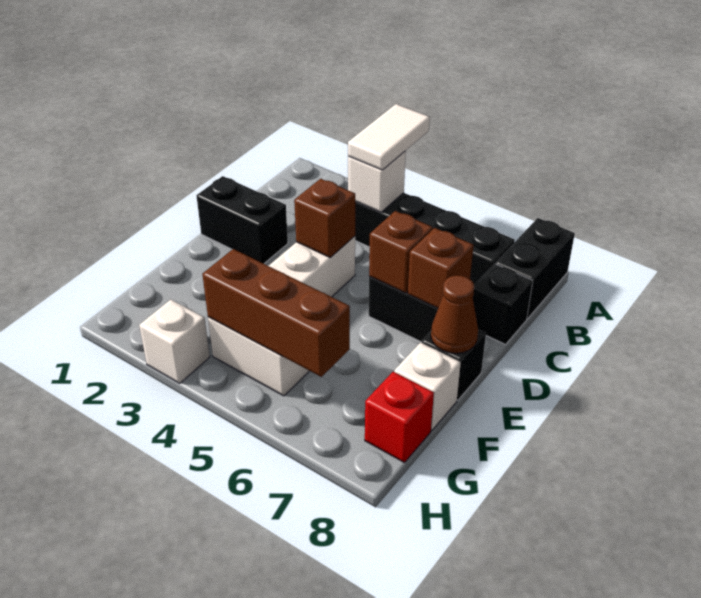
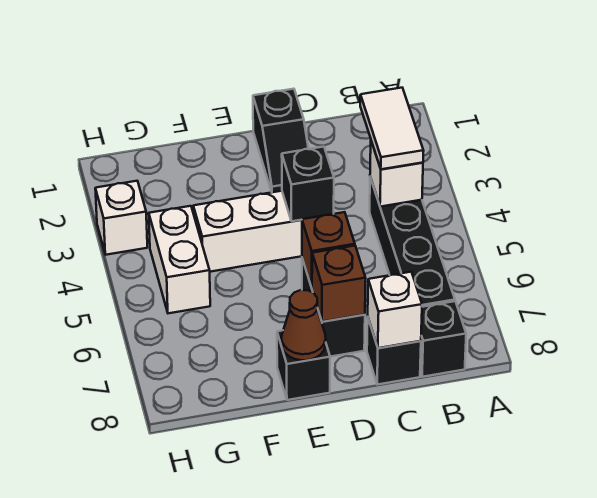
white tile A4:B4 level 3 -> white tile B3:B4 level 3
black brick A8:B8 level 1 -> black brick B8 level 1
black brick D1:D2 level 1 -> black slope D1:D2 level 1 top 1
brown brick D4 level 2 -> black brick D4 level 2
white brick F8 level 1 -> white brick C8 level 2
brown brick G4:G6 level 2 -> none
red brick G8 level 1 -> none

